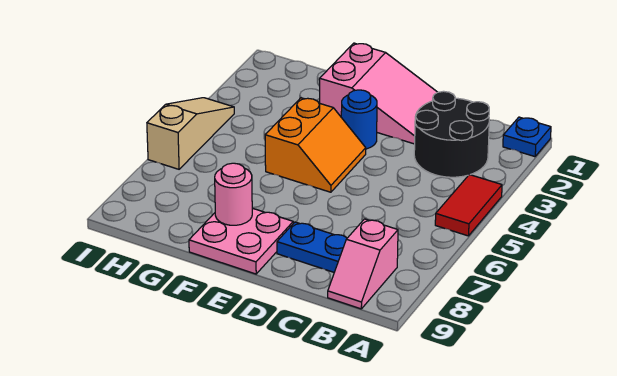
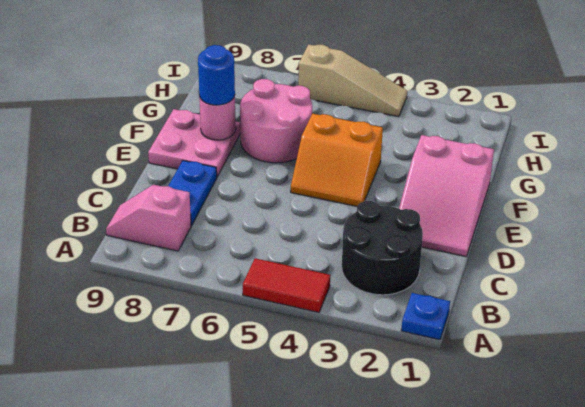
blue round brick E3 level 1 -> blue round brick F8 level 3
none -> pink round brick F6:G7 level 1

